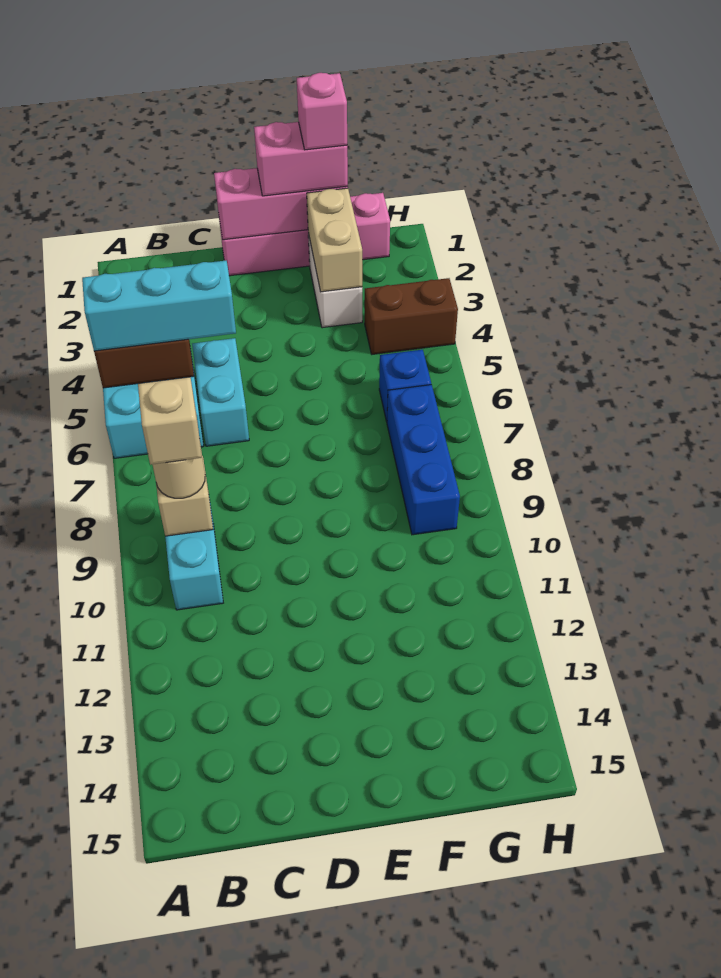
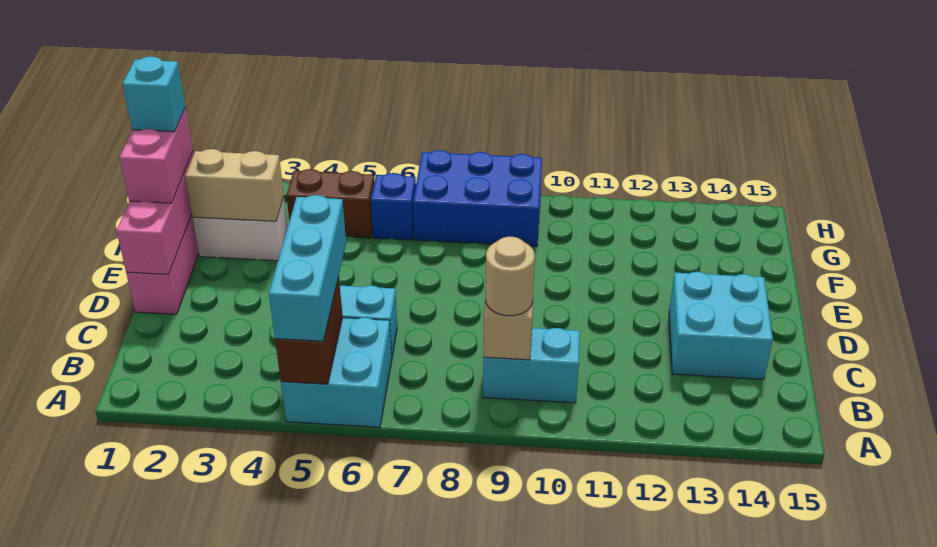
tan brick B9 level 4 -> none
none -> cyan brick C13:D14 level 1
pink brick F1 level 4 -> cyan brick F1 level 4
brown brick G4:H4 level 1 -> brown brick G4:G5 level 1
blue brick G7:G9 level 1 -> blue brick G7:H9 level 1

